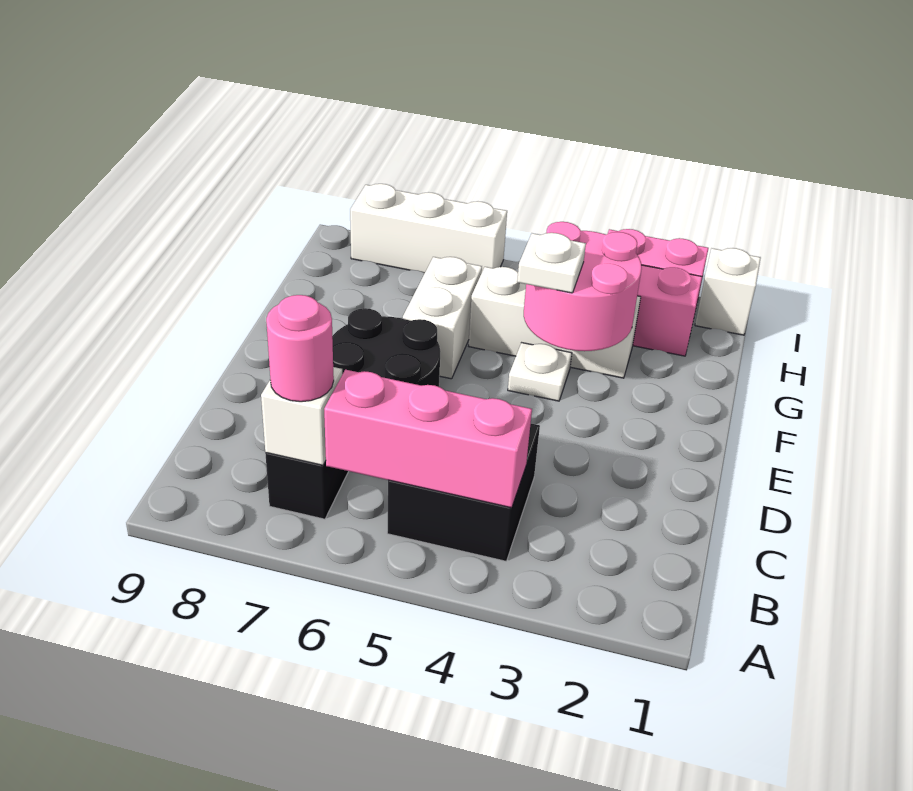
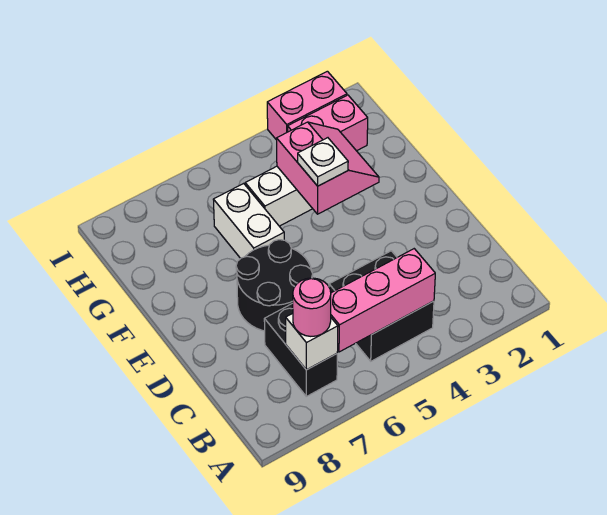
pink round brick F3:G4 level 2 -> pink slope F3:G4 level 2 top 4
white plate F4 level 1 -> none
white brick I1 level 1 -> none
white brick I6:I8 level 1 -> none

